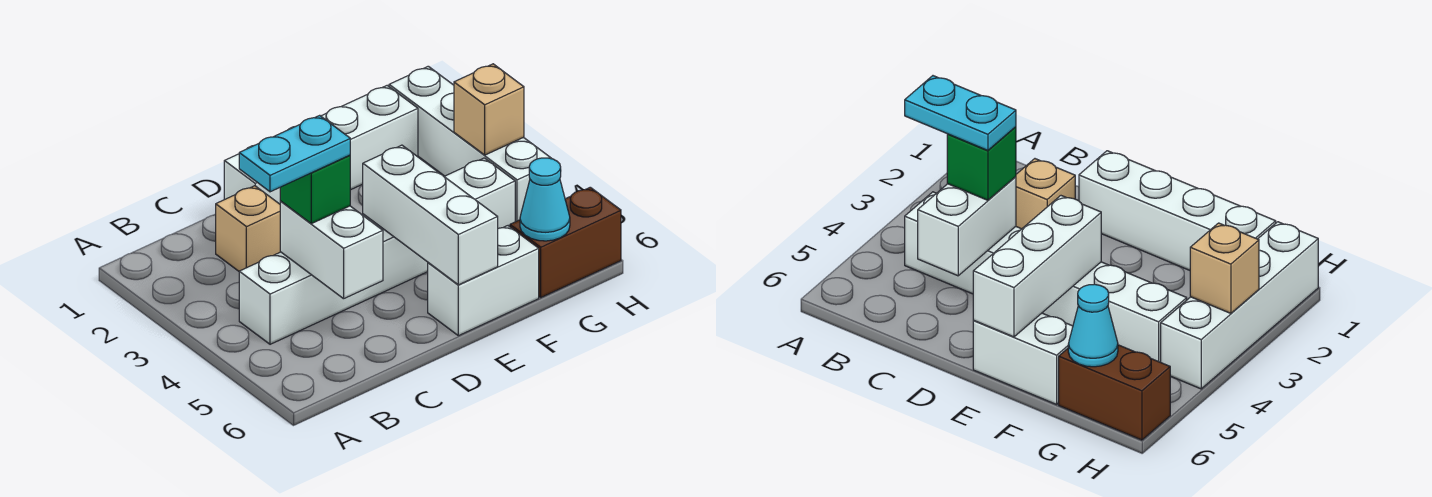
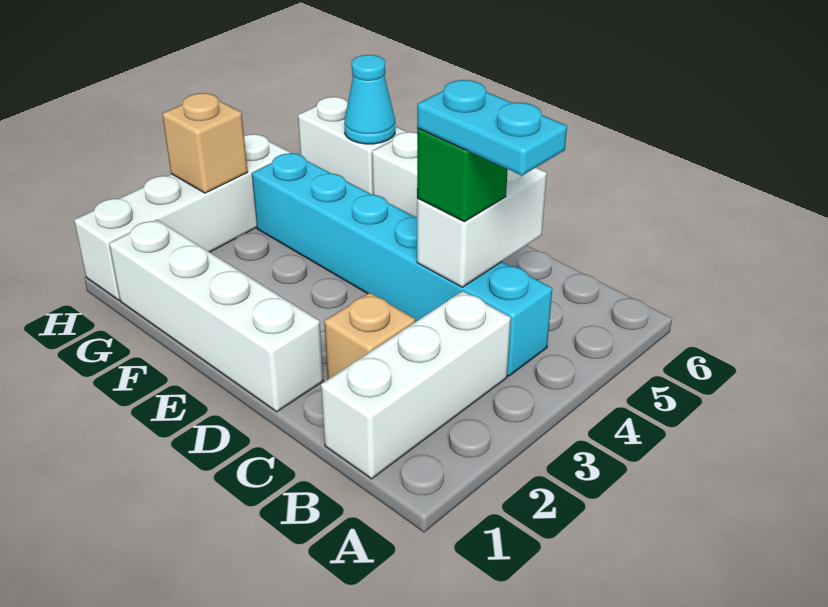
white brick B4:G4 level 1 -> cyan brick B4:G4 level 1
white brick E4:E6 level 2 -> white brick B1:B3 level 1
brown brick G6:H6 level 1 -> white brick G6:H6 level 1

